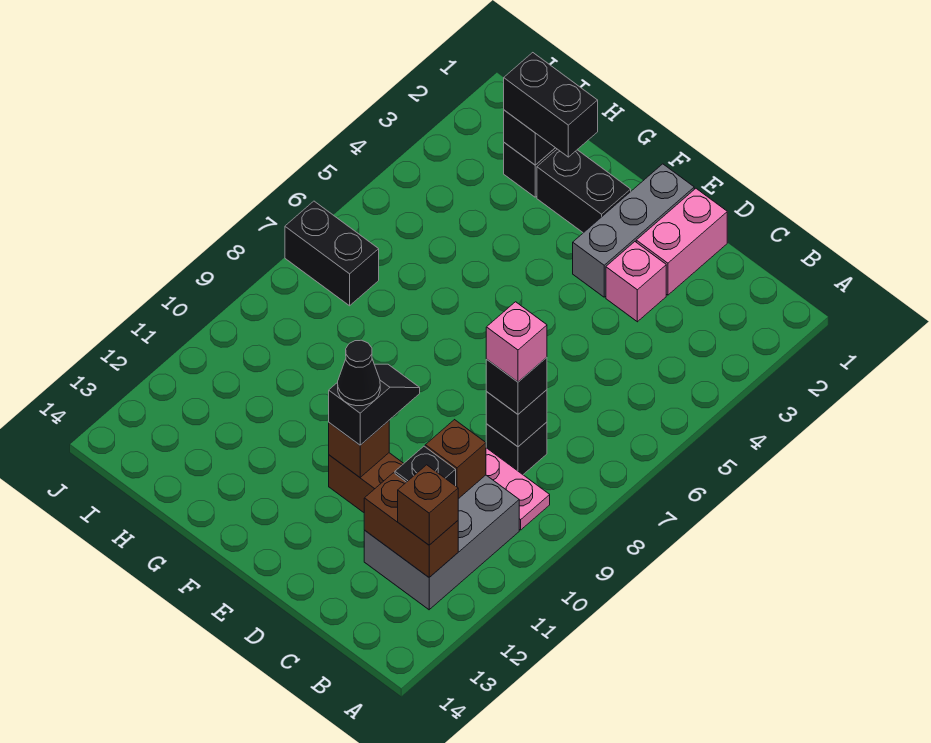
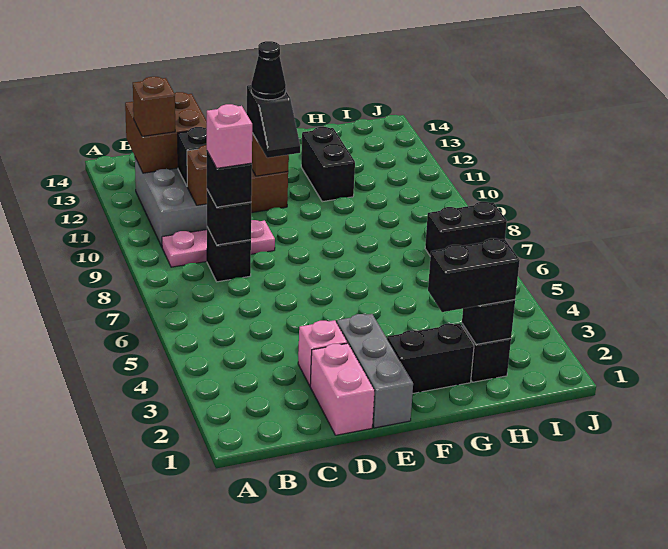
brown brick B12:C12 level 2 -> brown brick B12:C13 level 2
none -> black brick G11:G12 level 1

